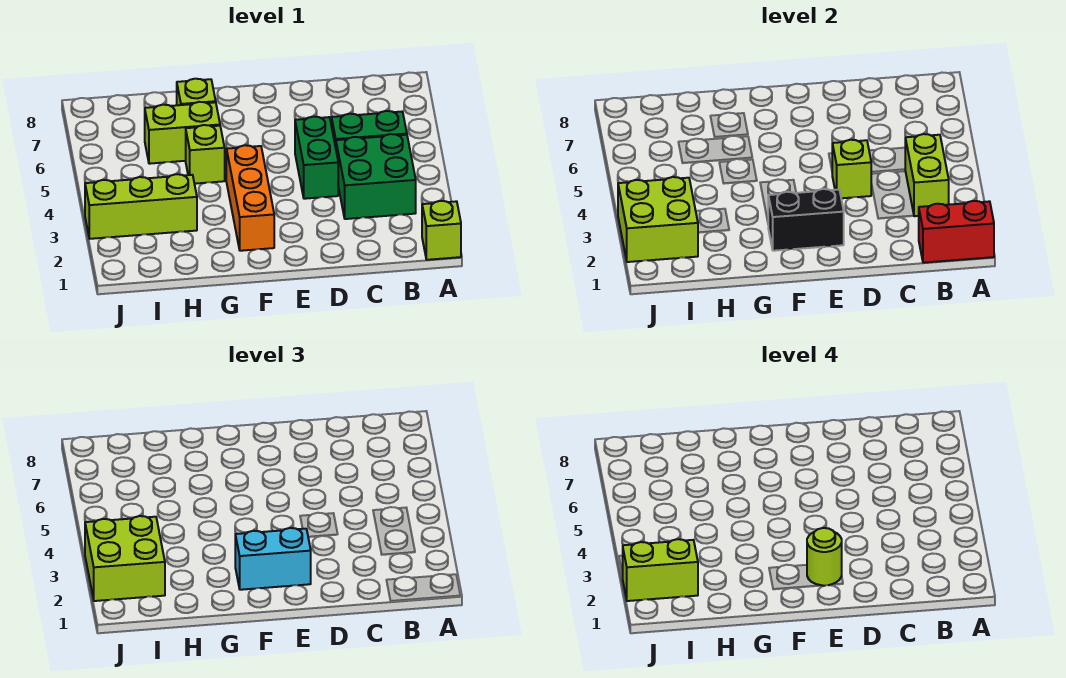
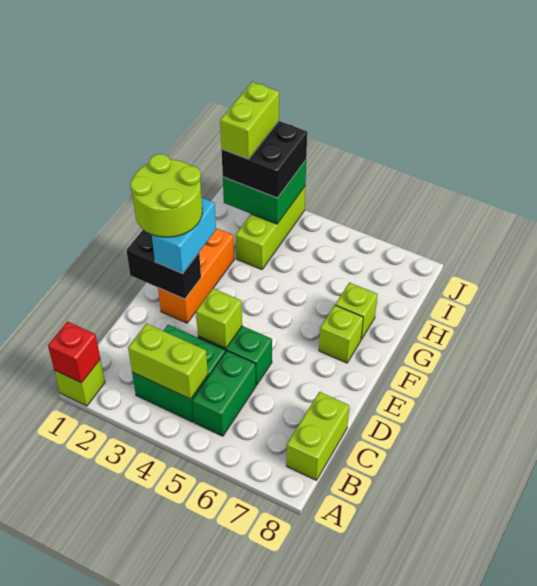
red brick A1:B1 level 2 -> red brick A1 level 2
black brick E2:F2 level 2 -> black brick E1:E2 level 2
lime round brick E2 level 4 -> lime round brick E1:F2 level 4
orange brick F2:F4 level 1 -> orange brick E2:G2 level 1
lime brick G5 level 1 -> lime brick F7 level 1
lime brick G6:H6 level 1 -> lime brick B8:C8 level 1
lime brick I2:J3 level 2 -> green brick I2:J3 level 2
lime brick I2:J3 level 3 -> black brick I2:J3 level 3

